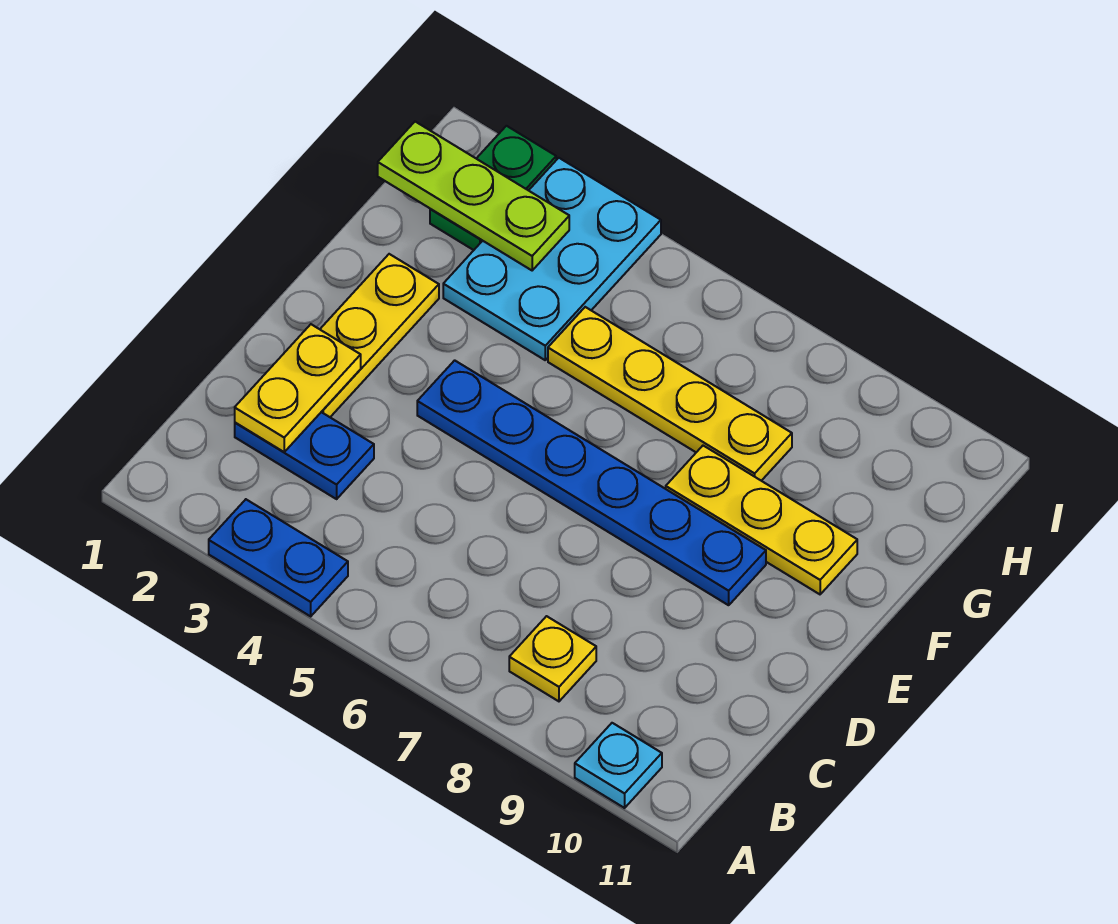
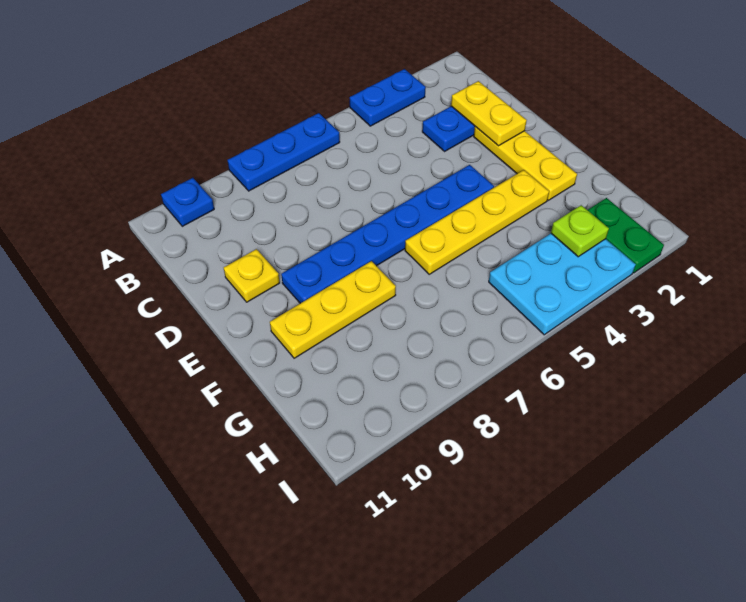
none -> blue plate A6:A8 level 1
cyan plate A10 level 1 -> blue plate A10 level 1
yellow plate B8 level 1 -> yellow plate D10 level 1
cyan plate G3:I4 level 1 -> cyan plate H3:I5 level 1
yellow plate G5:G8 level 1 -> yellow plate F3:F6 level 1
lime plate H1:H3 level 2 -> lime plate H3 level 2

